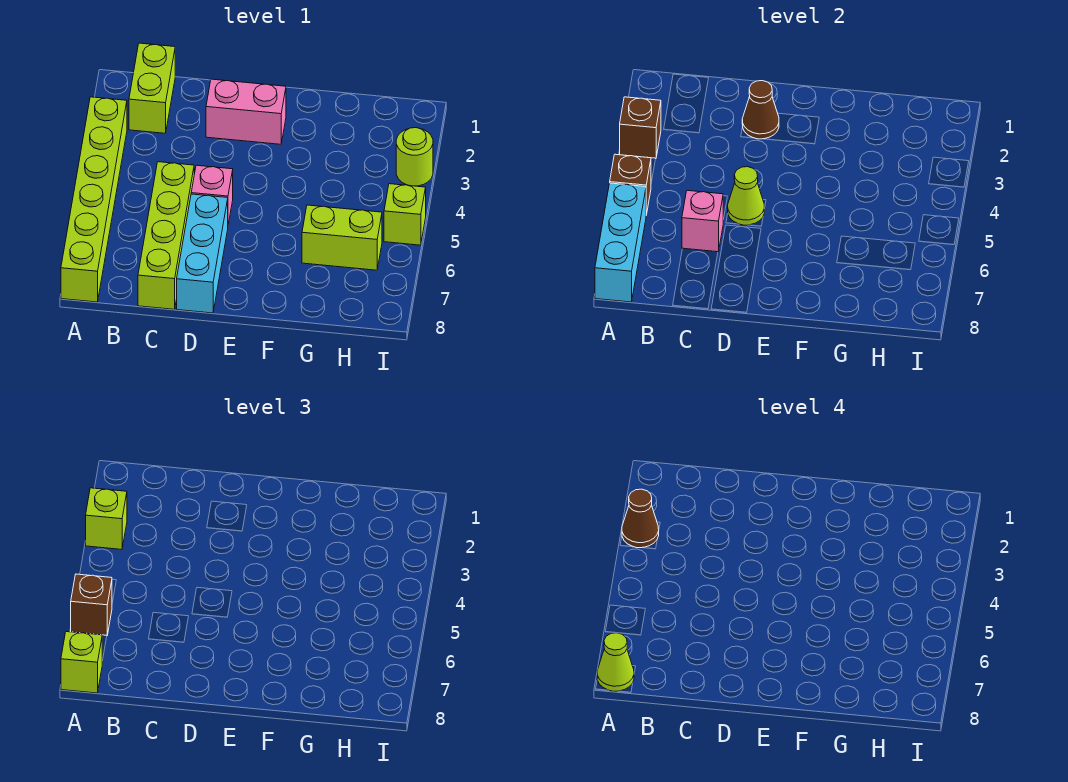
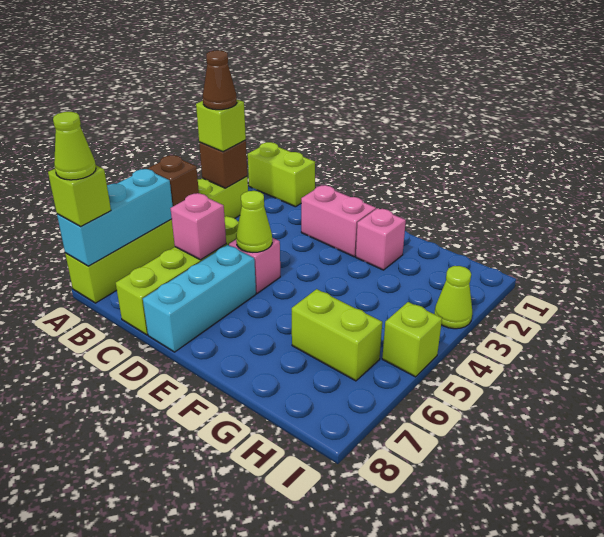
brown brick A6 level 3 -> none
lime brick B1:B2 level 1 -> lime brick A1:B1 level 1
brown cone D2 level 2 -> none
none -> pink brick F2 level 1
lime round brick I3 level 1 -> lime cone I3 level 1

